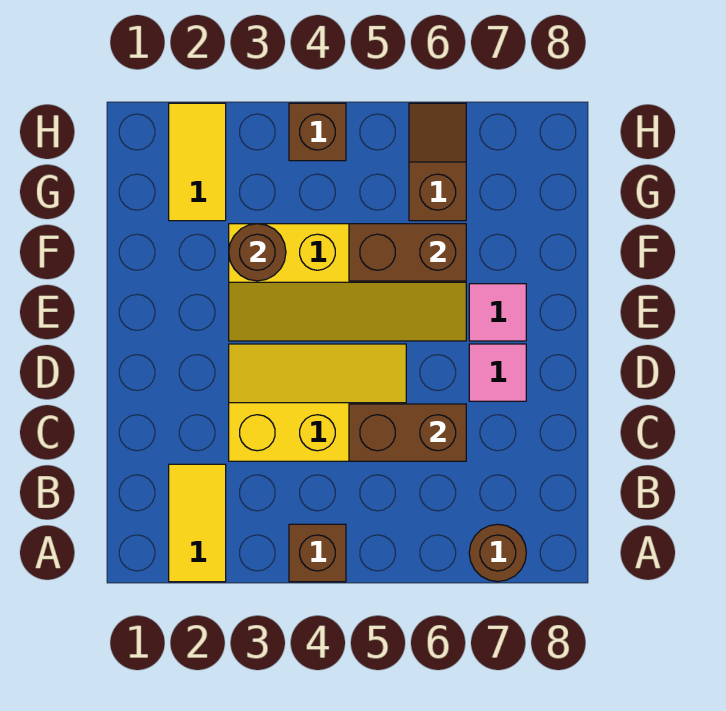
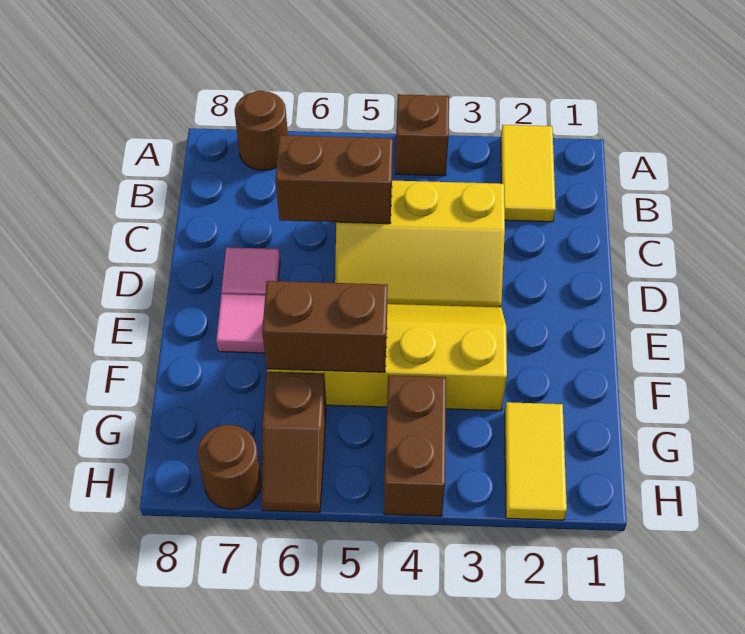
brown round brick F3 level 2 -> brown round brick H7 level 1
brown brick H4 level 1 -> brown brick G4:H4 level 1

